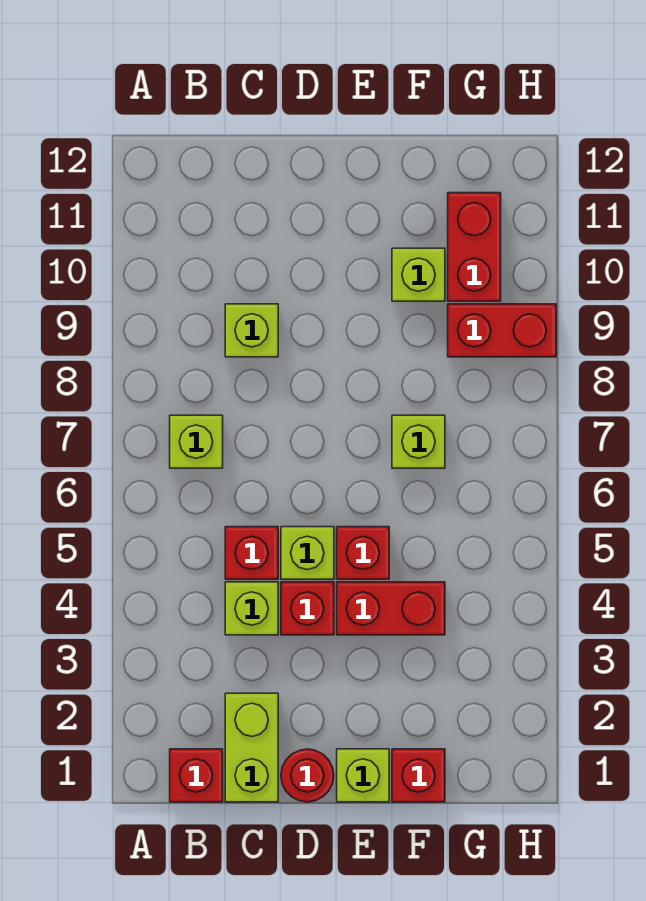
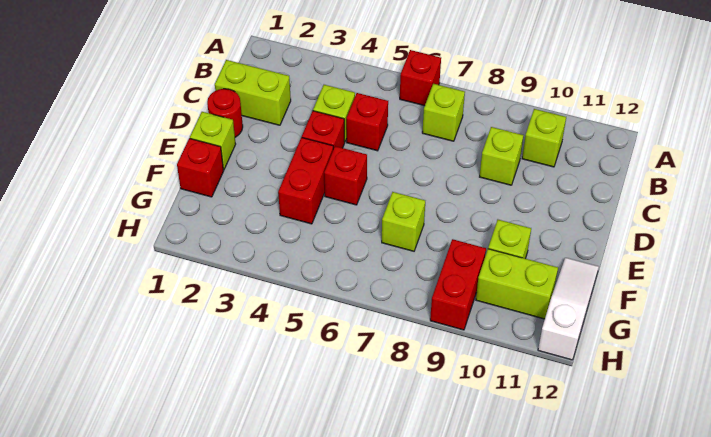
red brick B1 level 1 -> red brick A6 level 1
lime brick D5 level 1 -> lime brick B10 level 1
none -> white slope F12:H12 level 1 top H
red brick G10:G11 level 1 -> lime brick G10:G11 level 1

